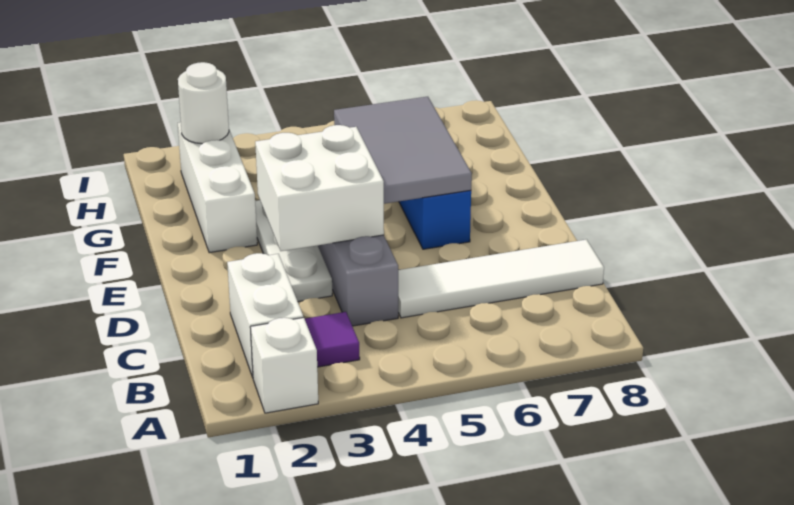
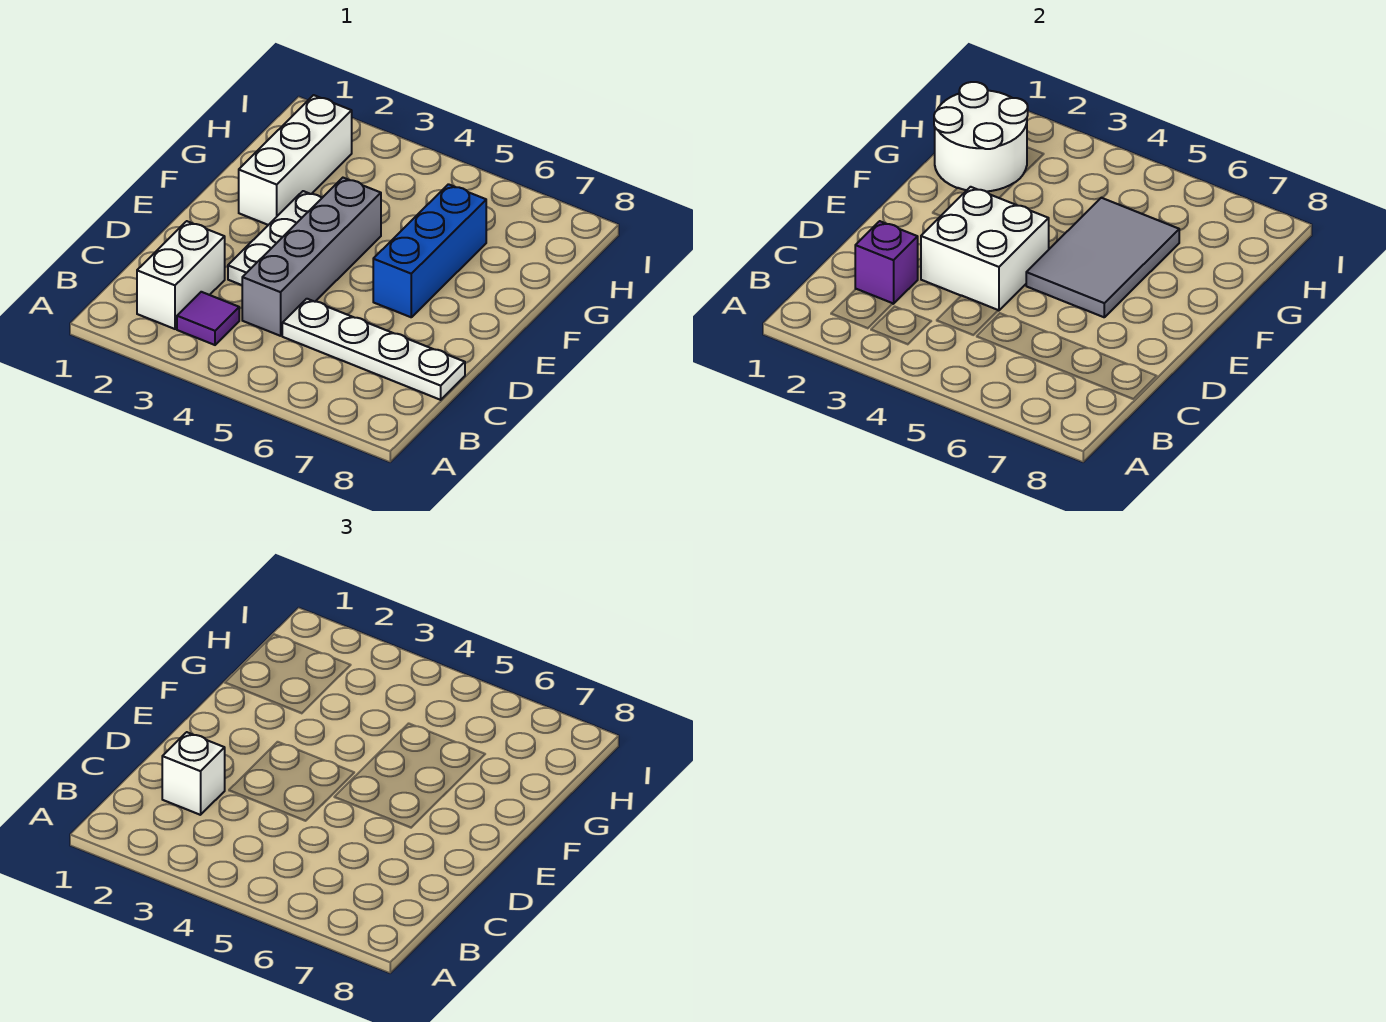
white brick A2 level 1 -> white brick C2 level 3
none -> purple brick C2 level 2
white tile C5:C8 level 1 -> white plate C5:C8 level 1
white round brick H2 level 2 -> white round brick G1:H2 level 2

